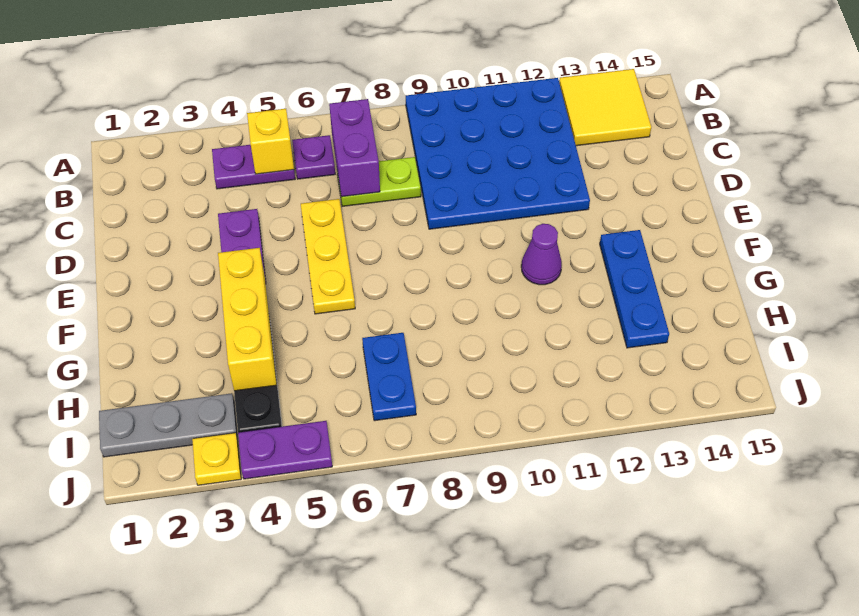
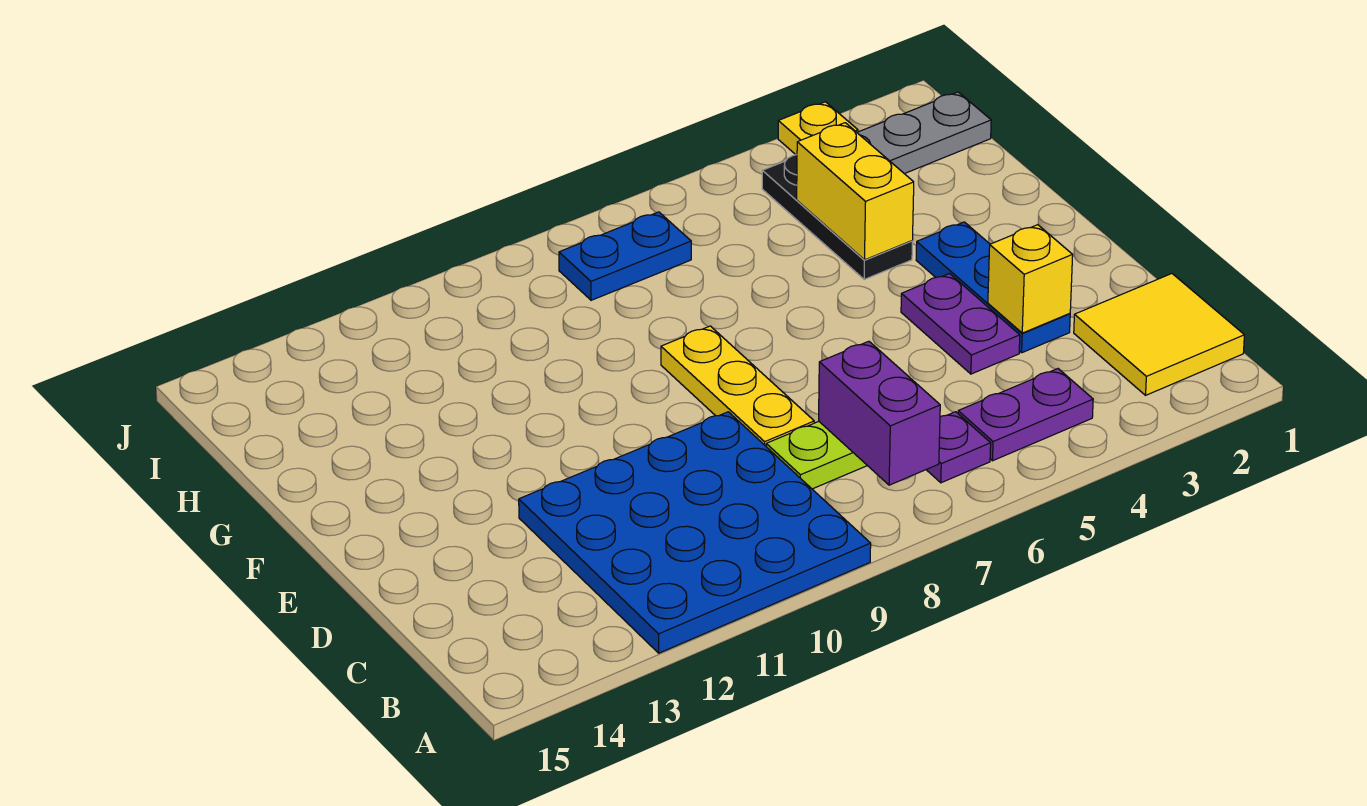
yellow tile A13:B14 level 1 -> yellow tile B1:C2 level 1
yellow brick B5 level 2 -> yellow brick D3 level 2
yellow plate D6:F6 level 1 -> yellow plate D8:F8 level 1
yellow brick F4:H4 level 2 -> yellow brick G4:H4 level 2
purple cone F11 level 1 -> none
blue plate F13:H13 level 1 -> blue plate D3:F3 level 1
blue plate H7:I7 level 1 -> blue plate I7:I8 level 1
purple plate J4:J5 level 1 -> none

